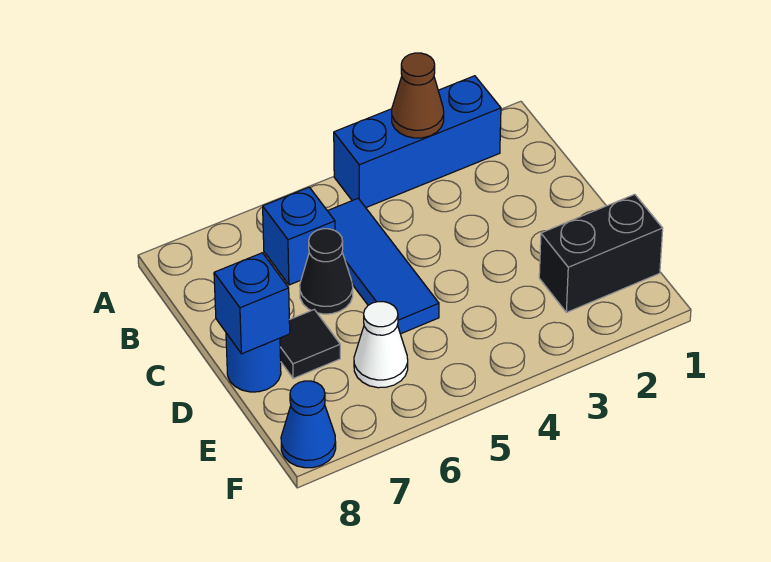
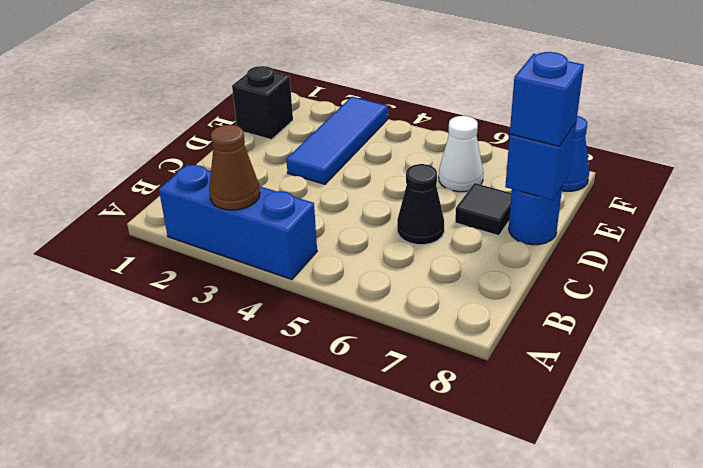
blue tile B5:D5 level 1 -> blue tile D3:F3 level 1
blue brick B6 level 1 -> blue brick D8 level 3
black brick E1:E2 level 1 -> black brick E1 level 1

